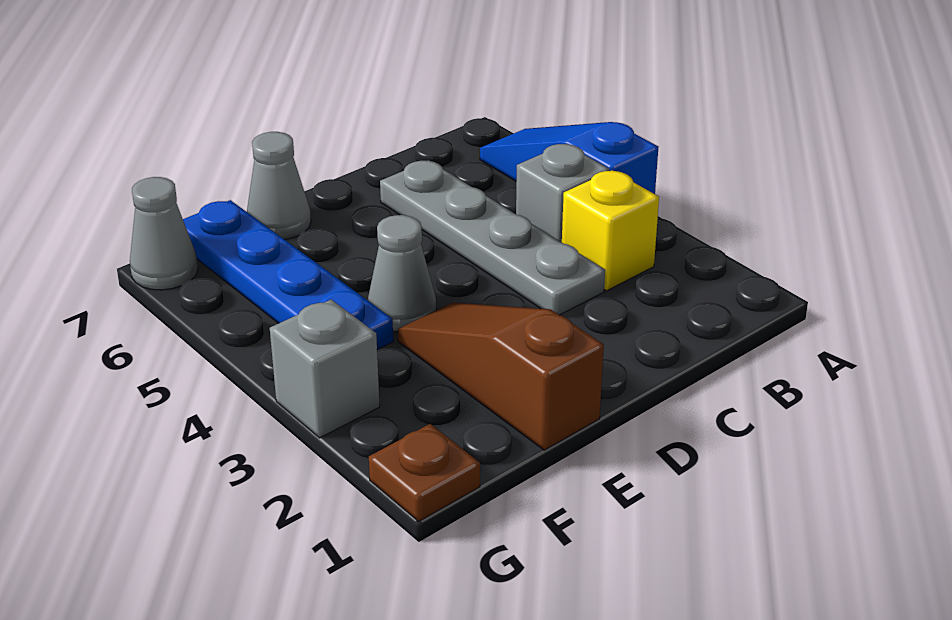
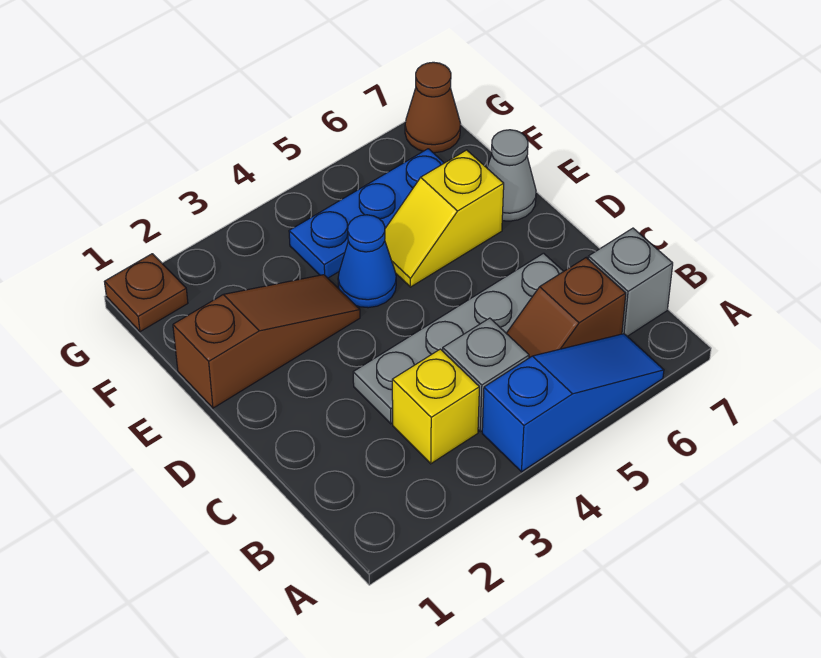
none -> brown slope B5:B6 level 1 top 6
grey cone E4 level 1 -> blue cone E4 level 1
none -> yellow slope E5:E6 level 1 top 6
blue plate F4:F7 level 1 -> blue plate F4:F6 level 1
grey brick G3 level 1 -> grey brick B7 level 1
grey cone G7 level 1 -> brown cone G7 level 1

